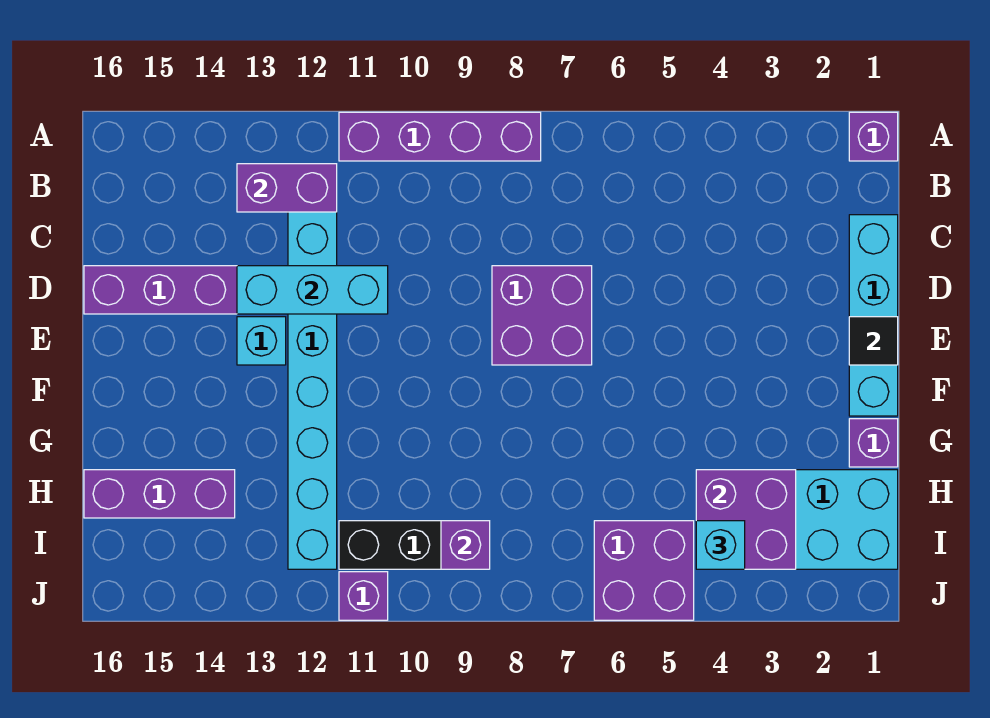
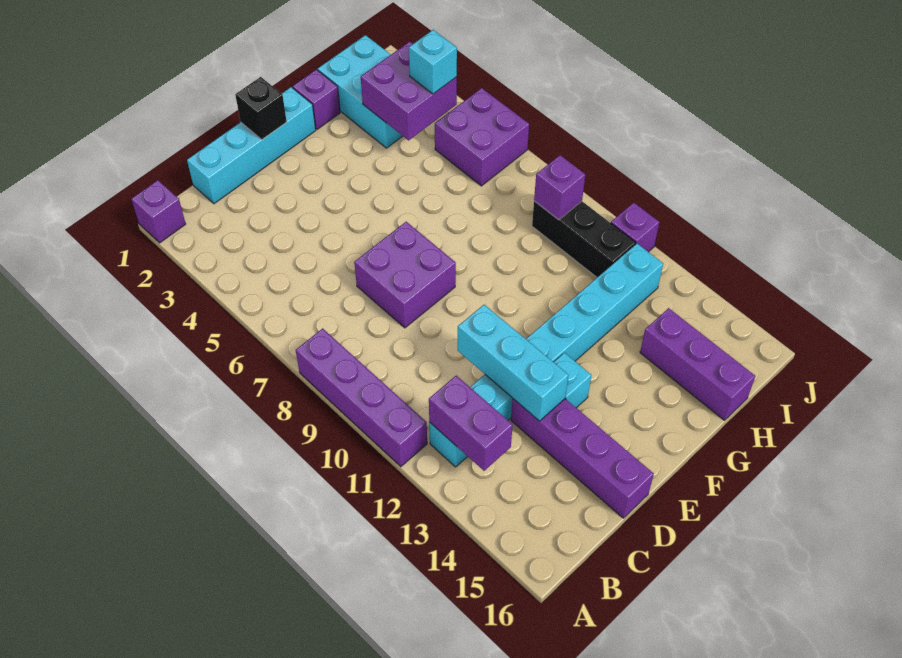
black tile E1 level 2 -> black brick E1 level 2

